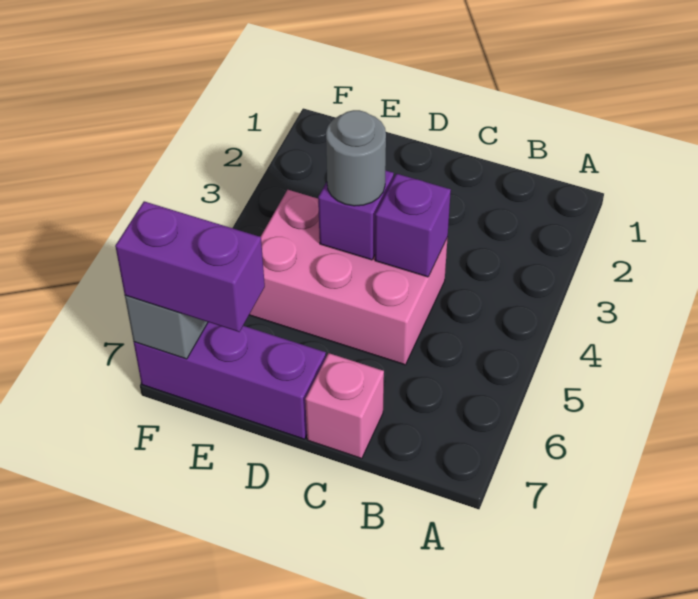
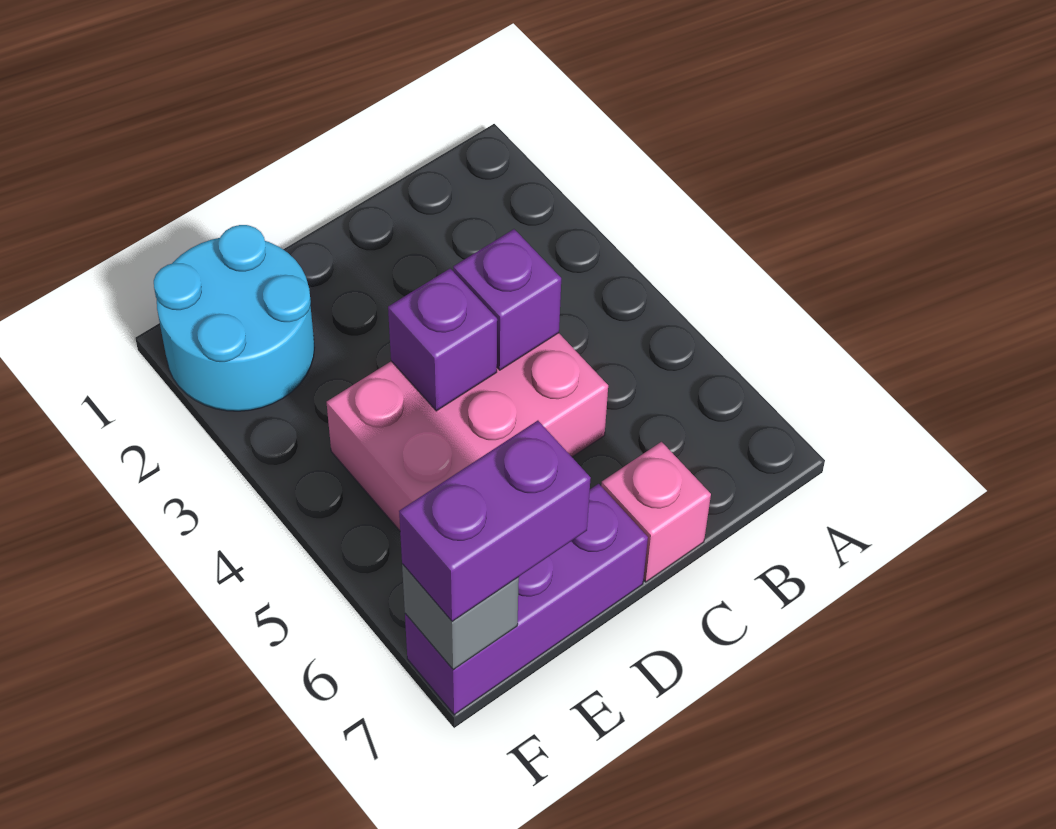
grey round brick D4 level 3 -> none
none -> cyan round brick E1:F2 level 1

